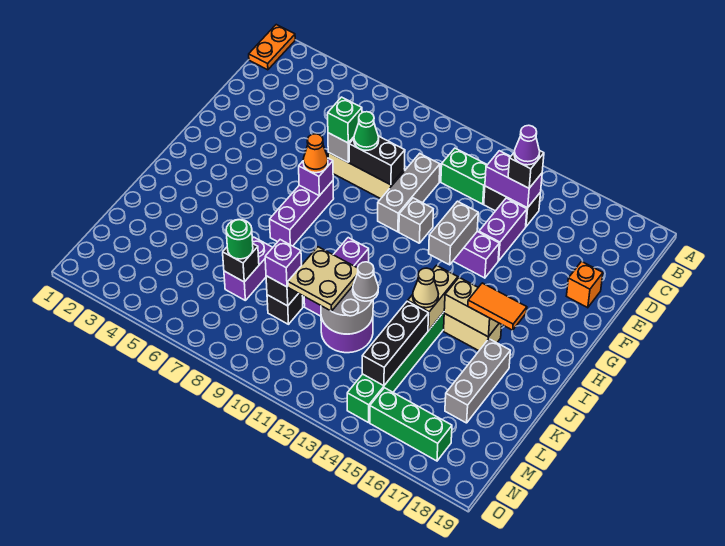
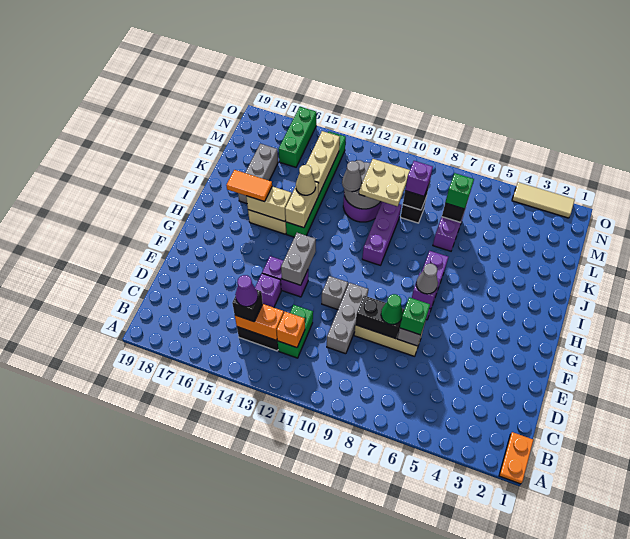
green brick C11:C12 level 1 -> green brick C12:D12 level 1
purple brick C13:C14 level 2 -> orange brick C13:C14 level 2
purple brick D14:E14 level 1 -> purple brick E14 level 1
orange brick E18 level 1 -> orange brick C12 level 2
orange cone G7 level 3 -> grey cone G7 level 3
black brick K14:M14 level 2 -> tan brick K14:M14 level 2
green round brick L7 level 3 -> green brick L7 level 3
green brick N15:N17 level 1 -> green brick M16:O16 level 1
none -> tan tile O2:O4 level 1

